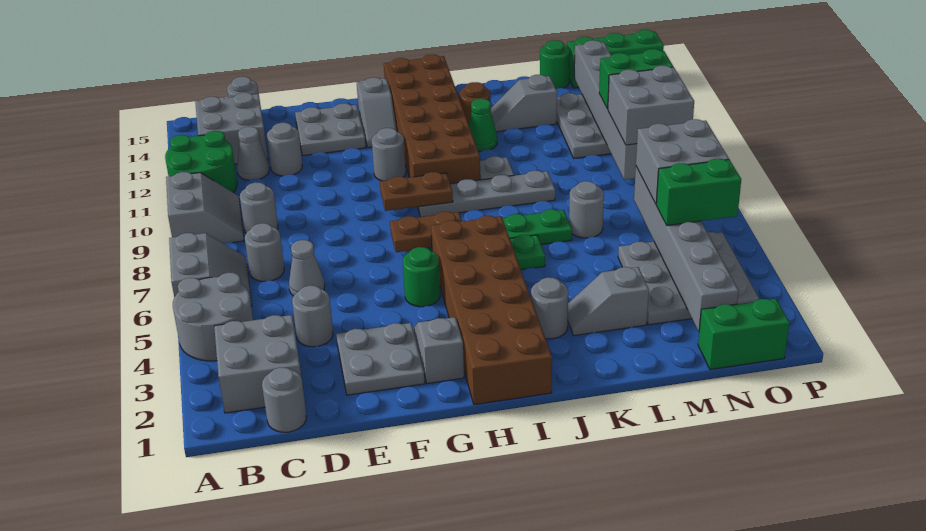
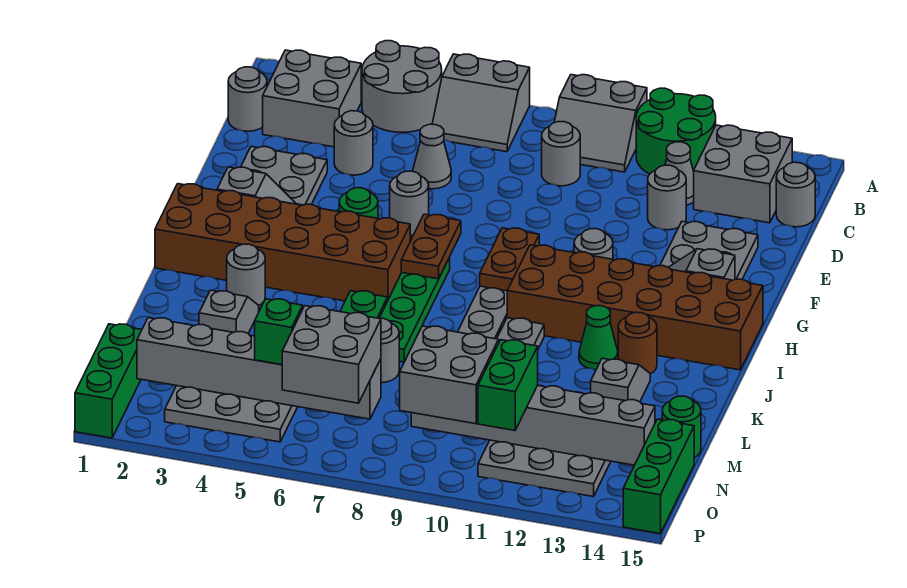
grey round brick C7 level 1 -> grey round brick F6 level 1
green brick N1:O1 level 1 -> green brick N1:P1 level 1
green brick N5:O5 level 3 -> green brick N5 level 3

